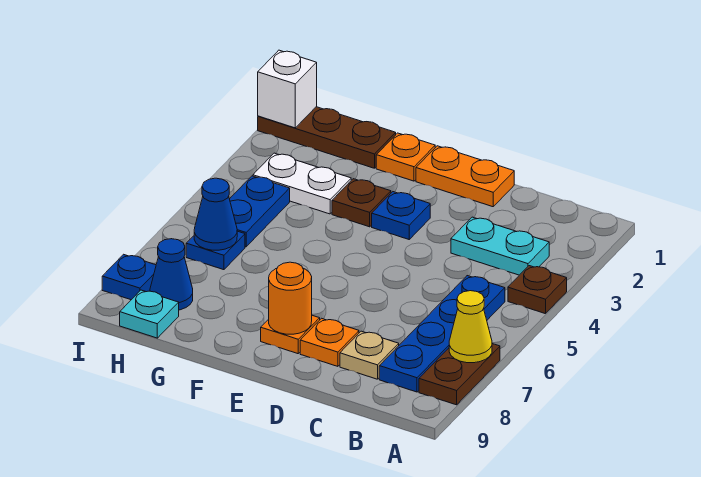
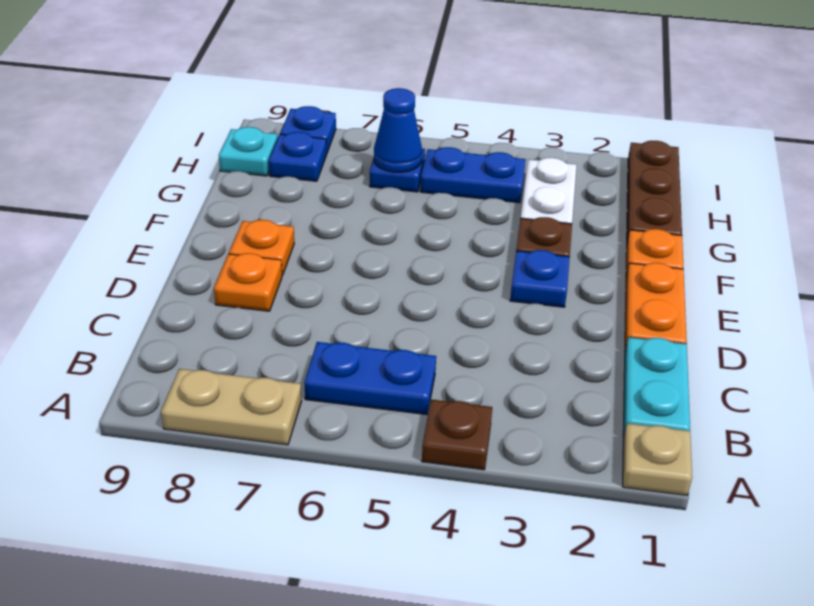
brown plate A7:A8 level 1 -> tan plate A7:A8 level 1
yellow cone A7 level 2 -> none
cyan plate B3:C3 level 1 -> cyan plate B1:C1 level 1
blue plate B5:B8 level 1 -> blue plate B5:B6 level 1
tan plate C8 level 1 -> tan plate A1 level 1
orange round brick E8 level 2 -> none
blue cone H8 level 1 -> blue plate H8 level 1
white brick I1 level 2 -> none

